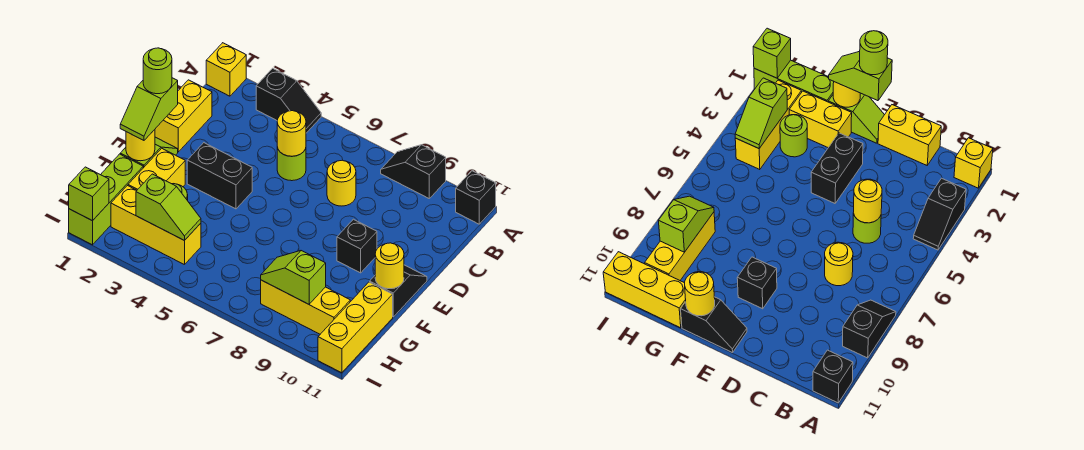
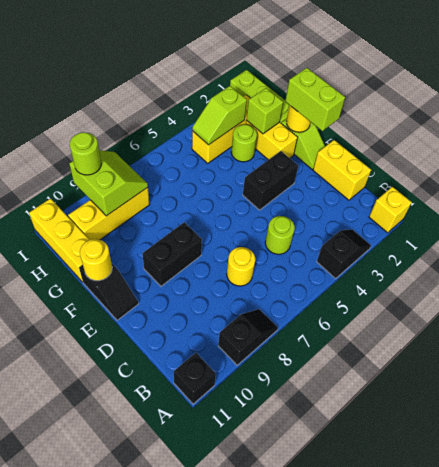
black slope A3:A4 level 1 top 3 -> black slope A3:A4 level 1 top 4
yellow round brick C5 level 2 -> none
lime slope E1:F1 level 3 top E -> lime brick E1:F1 level 3
lime round brick E1 level 4 -> lime round brick I9 level 3
black brick E9 level 1 -> black brick E8:E9 level 1
lime slope H8:H9 level 2 top 9 -> lime slope H8:I9 level 2 top 9
lime brick I1 level 2 -> lime brick G2 level 2

